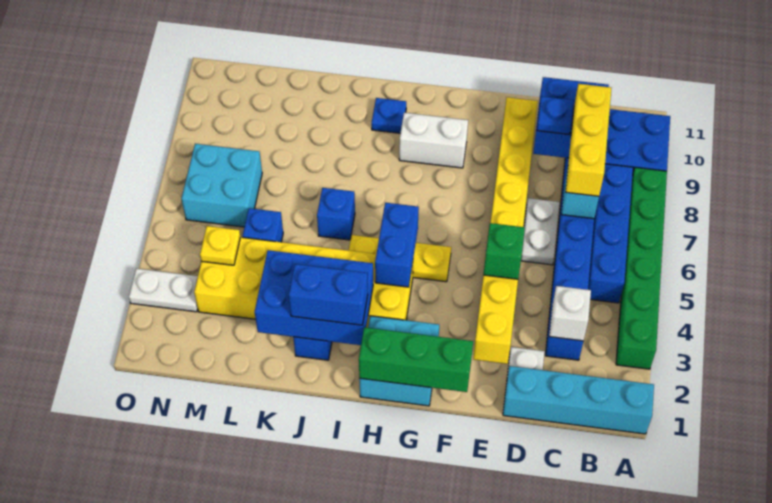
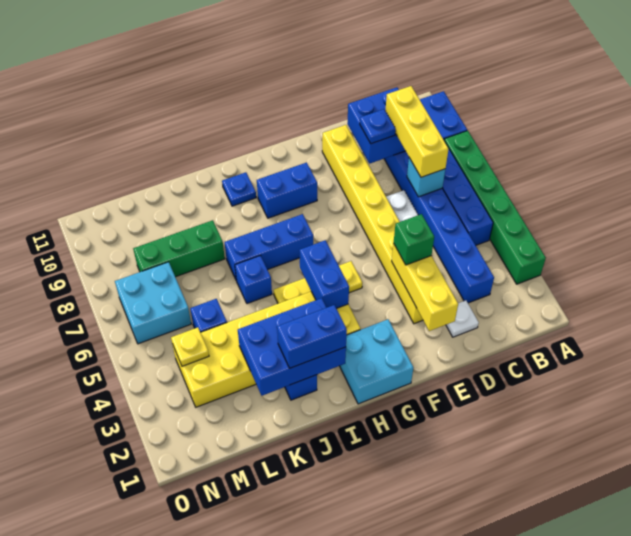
cyan brick A1:D1 level 1 -> none
white brick C3 level 2 -> none
green brick F1:H1 level 2 -> green brick K8:M8 level 1
white brick G9:H9 level 1 -> blue brick G9:H9 level 1
none -> blue brick H7:J7 level 1
white plate N3:O3 level 1 -> none

